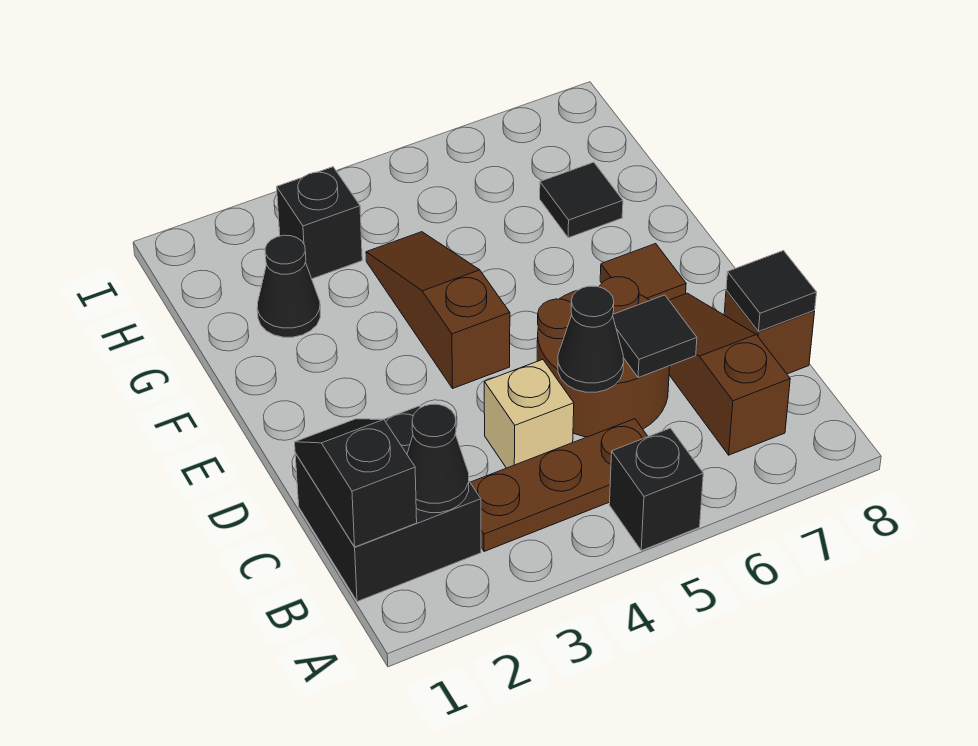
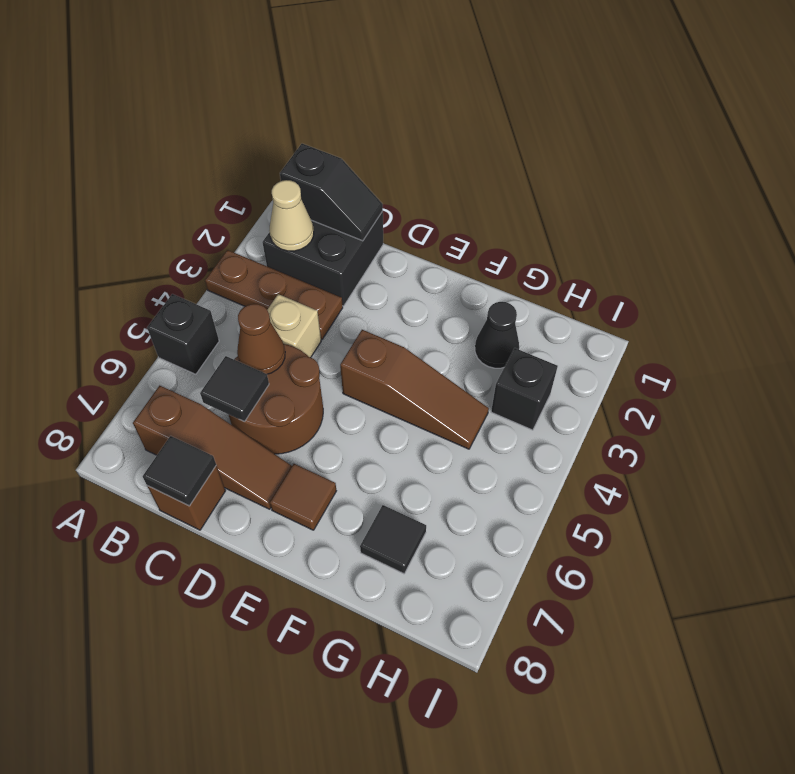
black cone B2 level 2 -> tan cone B2 level 2
brown plate B3:B5 level 1 -> brown plate A3:C3 level 1
black cone C5 level 2 -> brown cone C5 level 2

